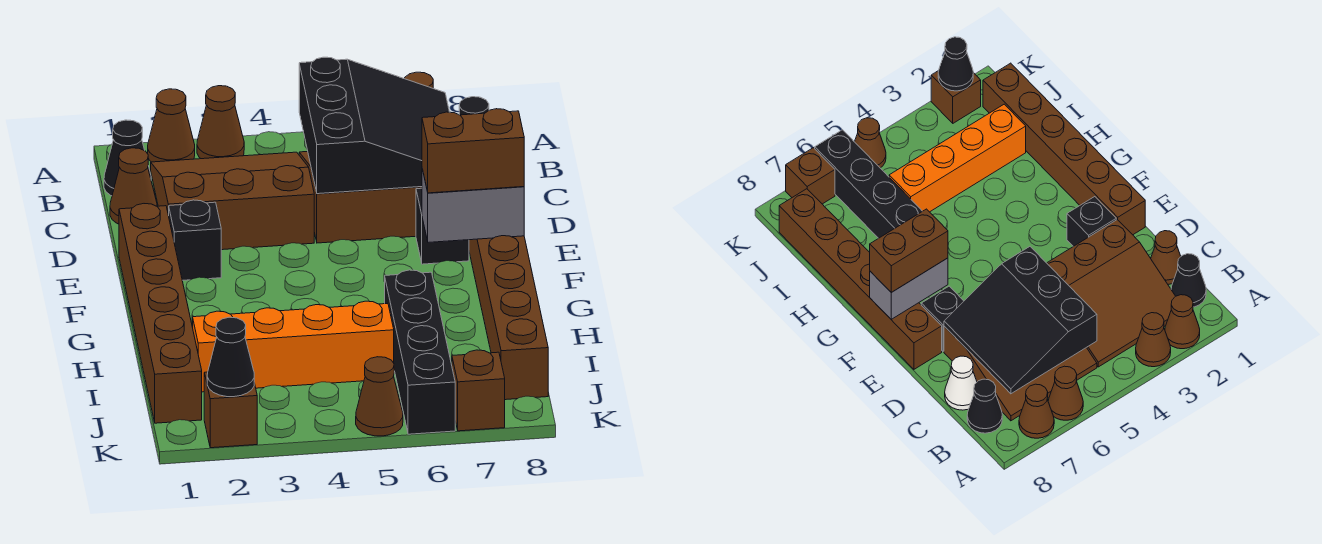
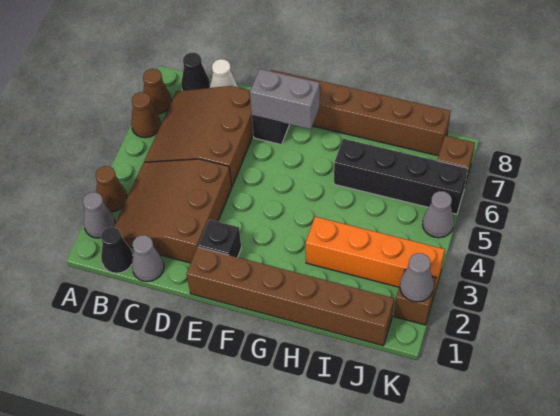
brown cone A2 level 1 -> grey cone A2 level 1
black slope B5:D7 level 2 top 5 -> none
brown cone C1 level 1 -> grey cone C1 level 1
grey brick F7:F8 level 2 -> grey brick E7:F7 level 2
brown brick F7:F8 level 3 -> none
orange brick I2:I5 level 1 -> orange brick H3:K3 level 1
black cone K2 level 2 -> grey cone K2 level 2
brown cone K5 level 1 -> grey cone K5 level 1

